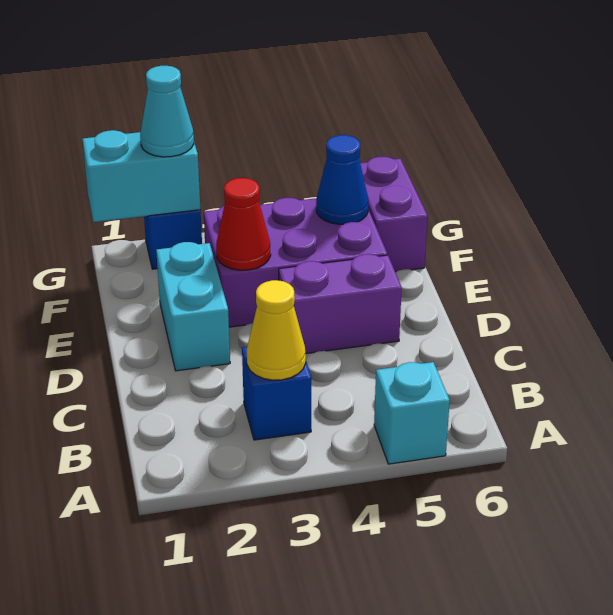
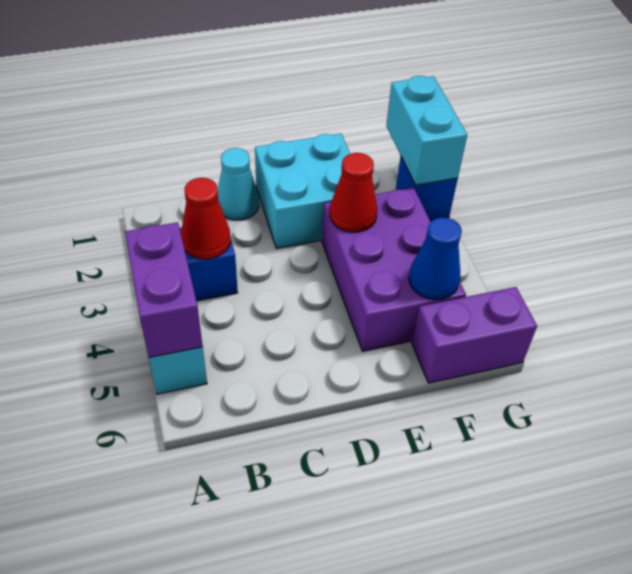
yellow cone B3 level 2 -> red cone B3 level 2
cyan brick D2:E2 level 1 -> cyan brick D1:E2 level 1
purple brick D4:D5 level 1 -> purple brick A4:A5 level 2
cyan cone G2 level 3 -> cyan cone C1 level 1

